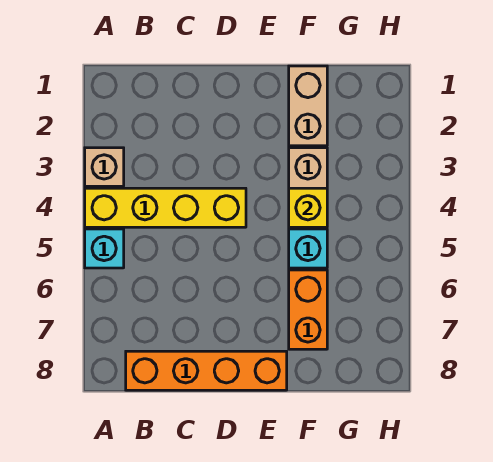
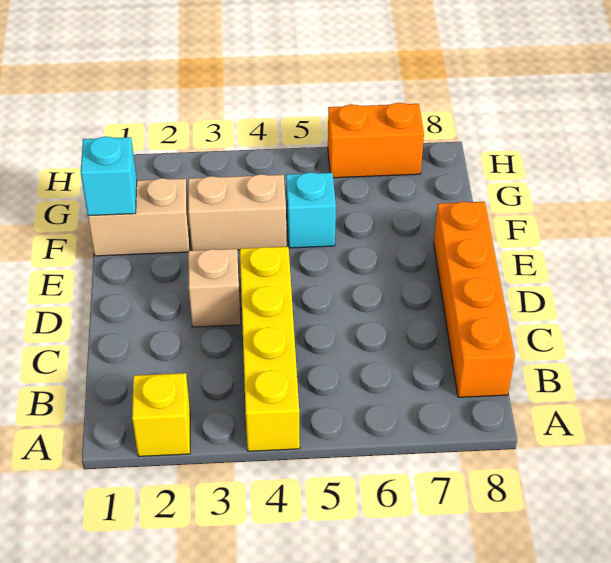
tan brick A3 level 1 -> tan brick D3 level 1
cyan brick A5 level 1 -> cyan brick F1 level 2
yellow brick F4 level 2 -> yellow brick A2 level 1
orange brick F6:F7 level 1 -> orange brick H6:H7 level 1

